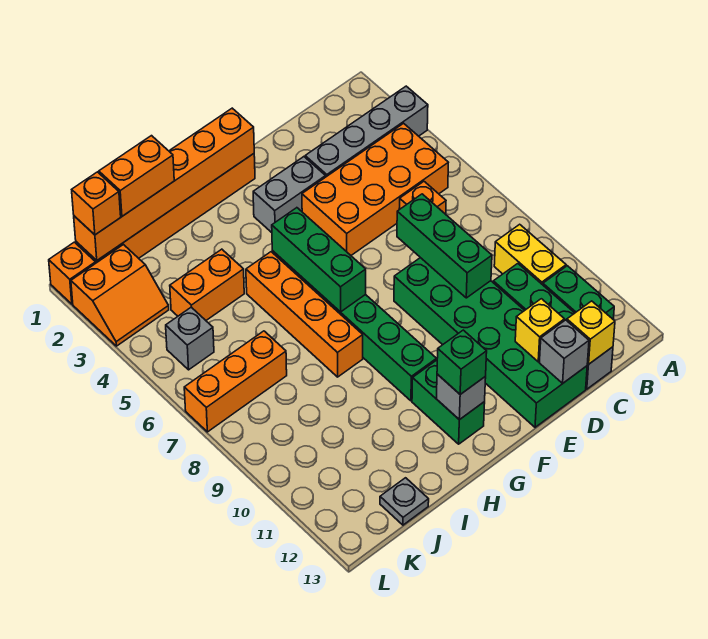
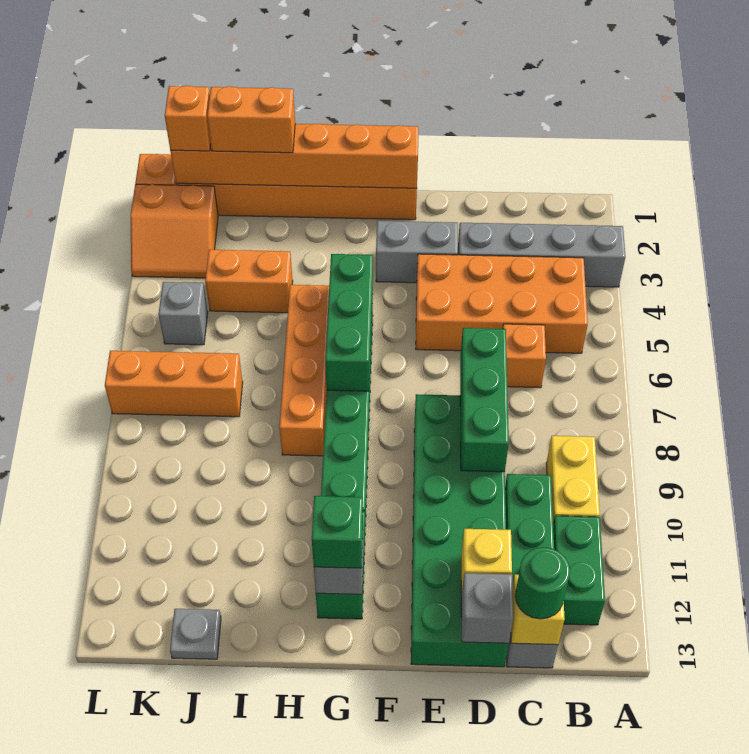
none -> green round brick C13 level 3

